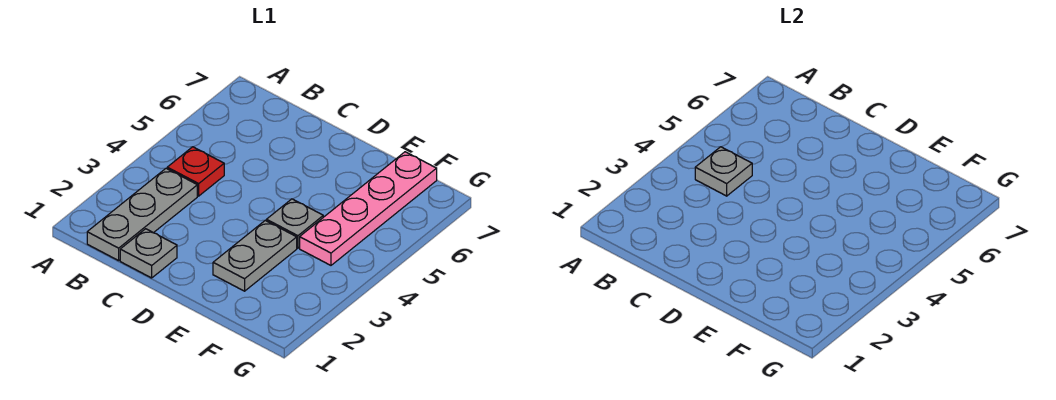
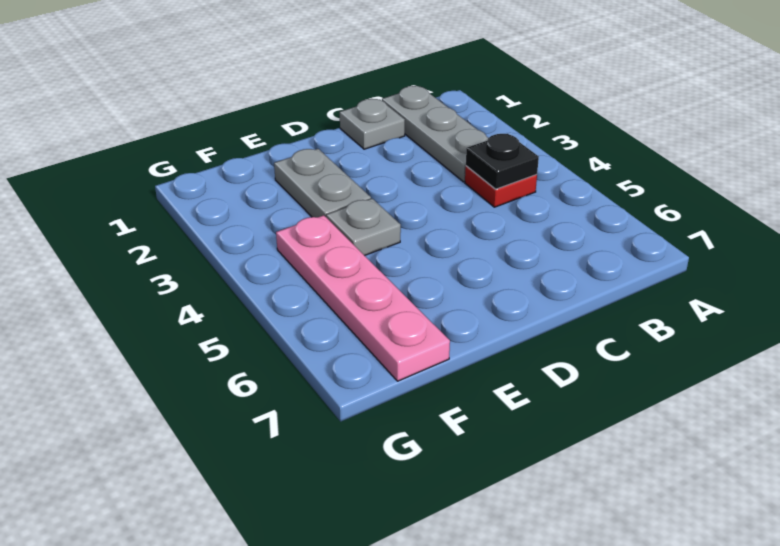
grey plate B4 level 2 -> black plate B4 level 2

